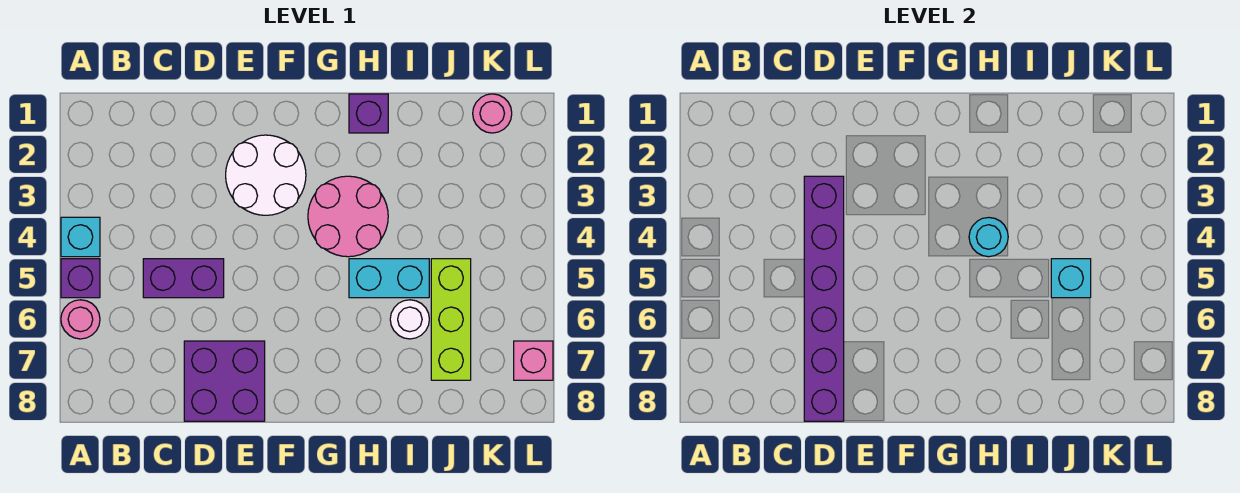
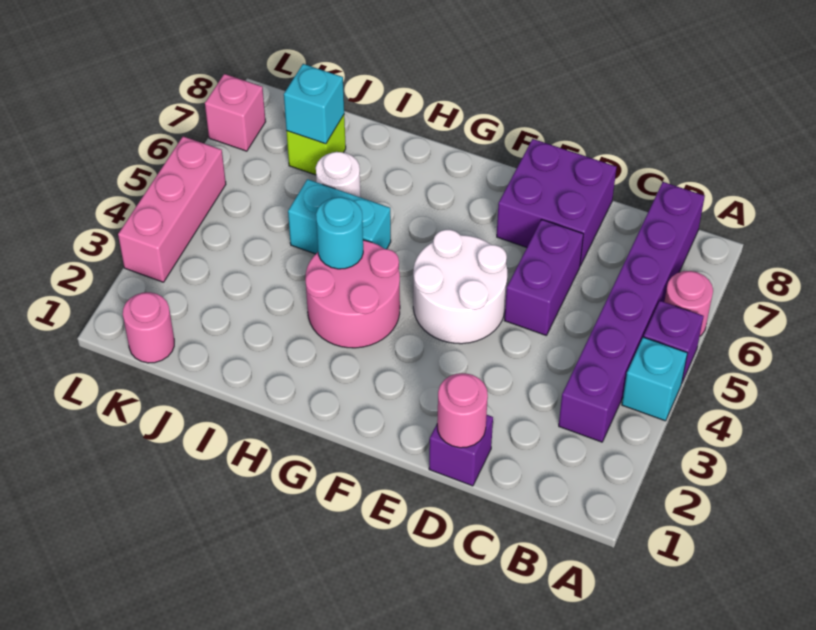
purple brick C5:D5 level 1 -> purple brick D5:D6 level 1
none -> pink round brick D1 level 2
purple brick D3:D8 level 2 -> purple brick B3:B8 level 1
white round brick E2:F3 level 1 -> white round brick E4:F5 level 1
purple brick H1 level 1 -> purple brick D1 level 1
lime brick J5:J7 level 1 -> lime brick J7 level 1
cyan brick J5 level 2 -> cyan brick J7 level 2
none -> pink brick L3:L5 level 1

